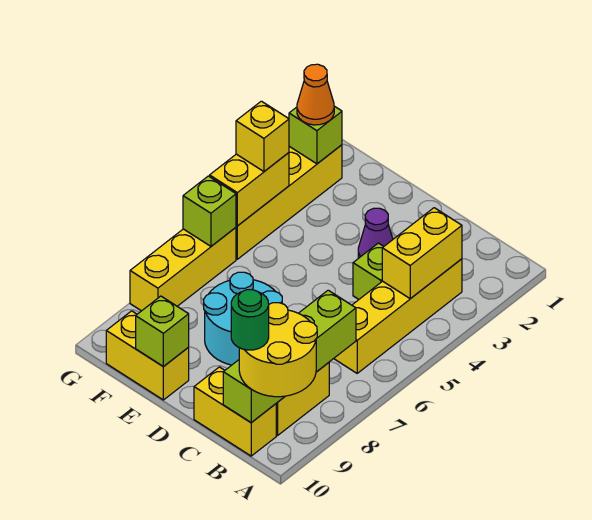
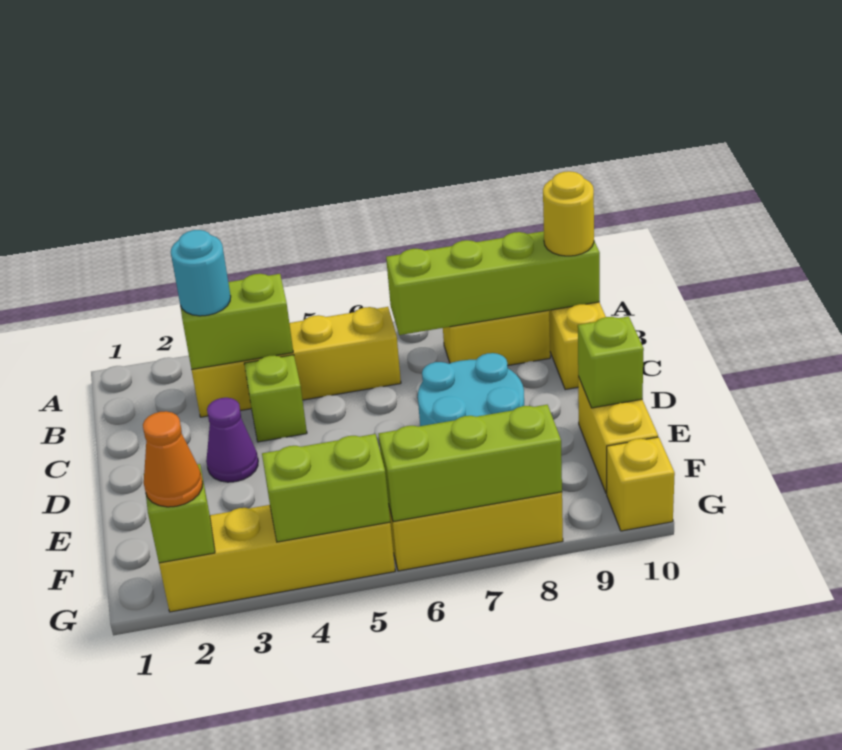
yellow round brick A9:B10 level 3 -> yellow round brick B10 level 3
yellow brick B3:B4 level 2 -> lime brick B3:B4 level 2
none -> cyan round brick B3 level 3
green round brick B10 level 4 -> none
yellow brick G4:G5 level 2 -> lime brick G4:G5 level 2
yellow brick G4 level 3 -> yellow brick G10 level 1
lime brick G6 level 2 -> lime brick G6:G8 level 2

